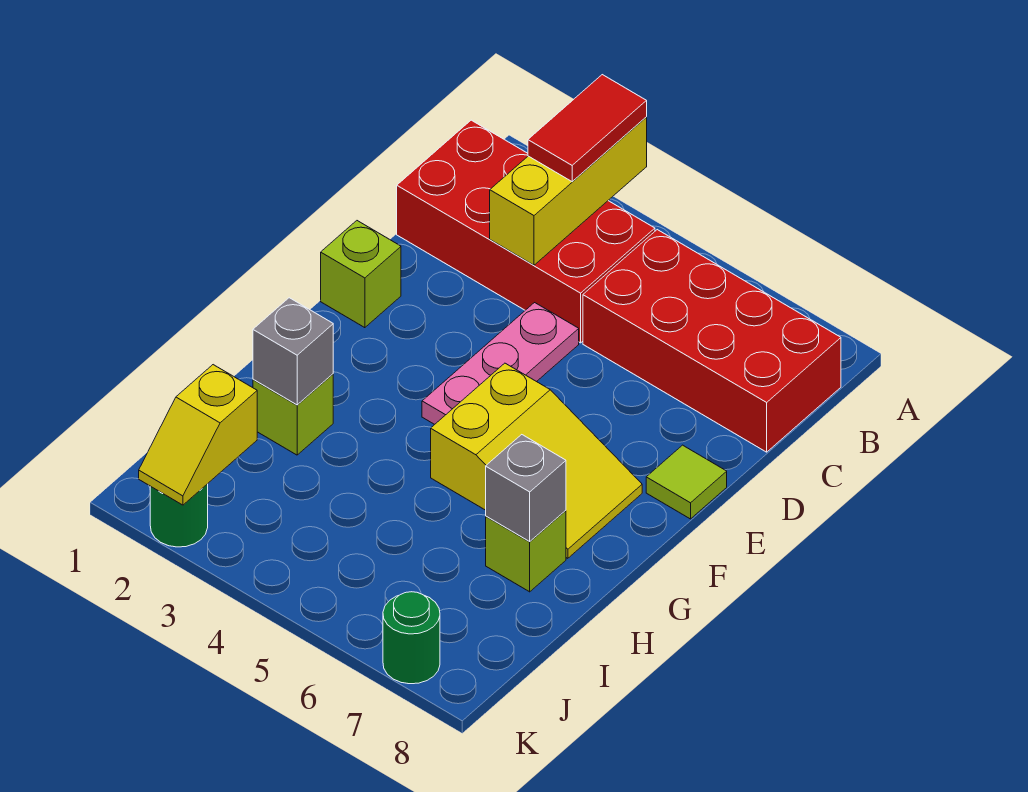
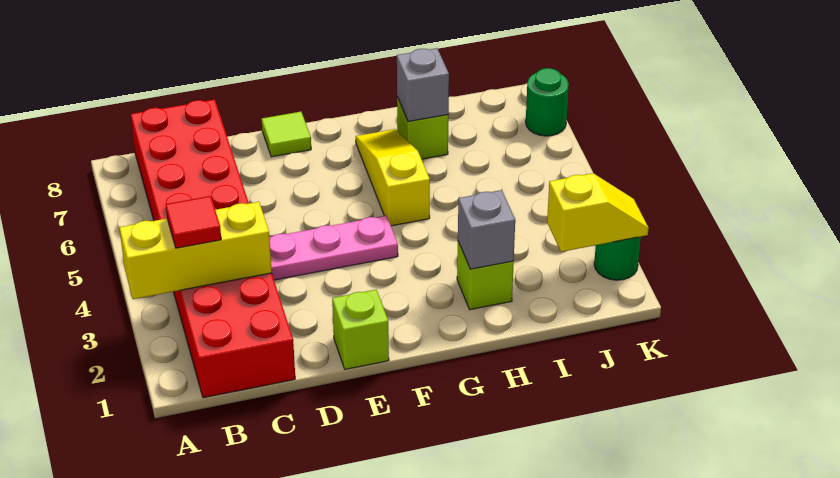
red tile A3:B3 level 3 -> red tile B3 level 3
yellow slope F5:G7 level 1 top 5 -> yellow slope G5:G7 level 1 top 5

